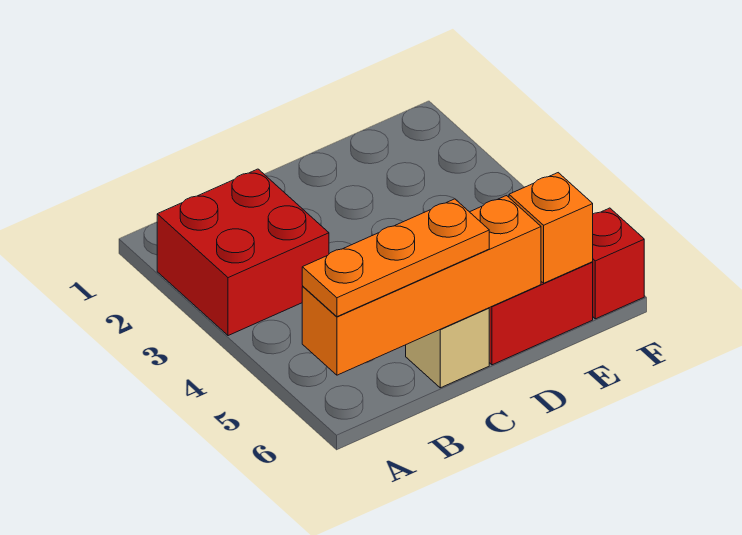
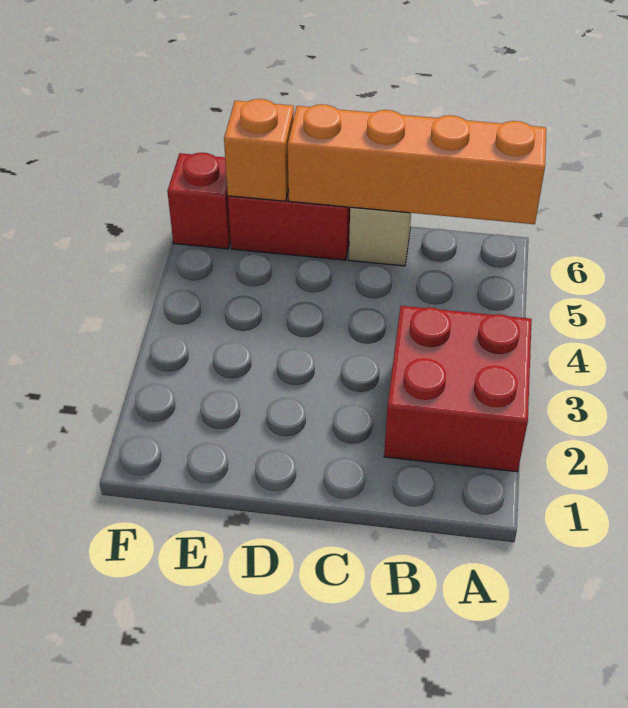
orange plate A6:C6 level 3 -> none

